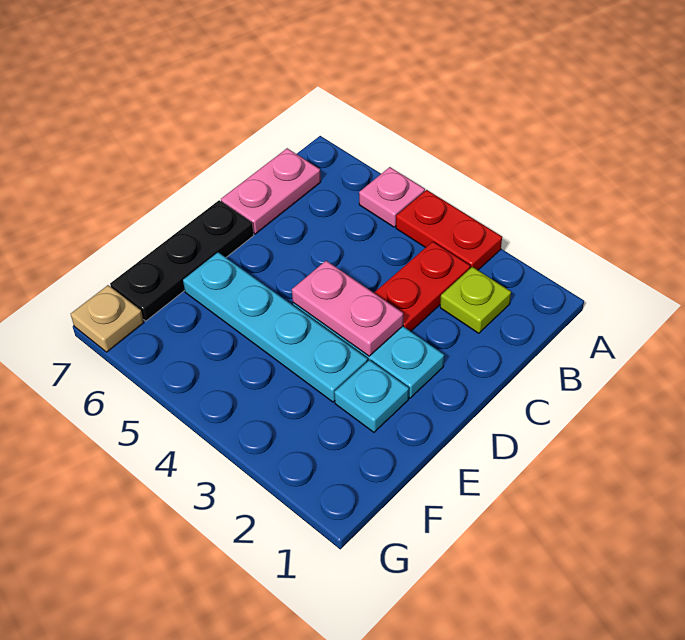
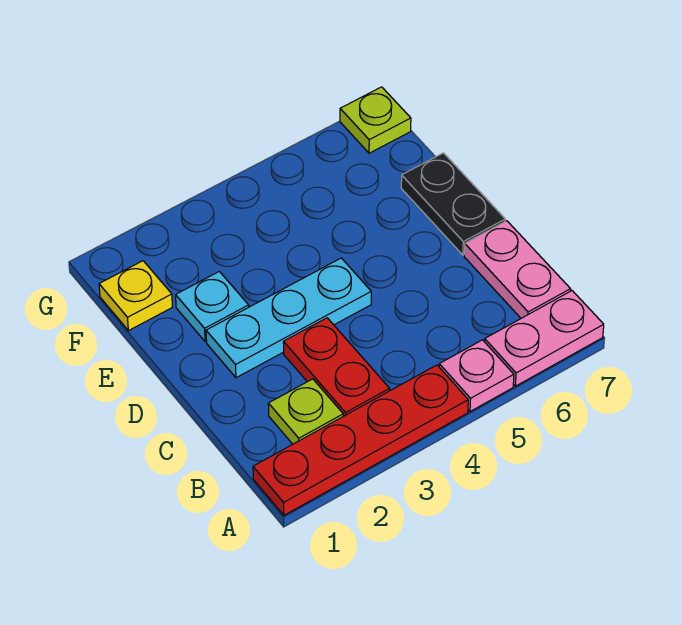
red plate A3:A4 level 1 -> red plate A1:A4 level 1
pink plate D3:D4 level 2 -> pink plate A6:A7 level 1
black plate D7:F7 level 1 -> black plate D7:E7 level 1
cyan plate E3:E6 level 1 -> none
none -> yellow plate F1 level 1
tan plate G7 level 1 -> lime plate G7 level 1

